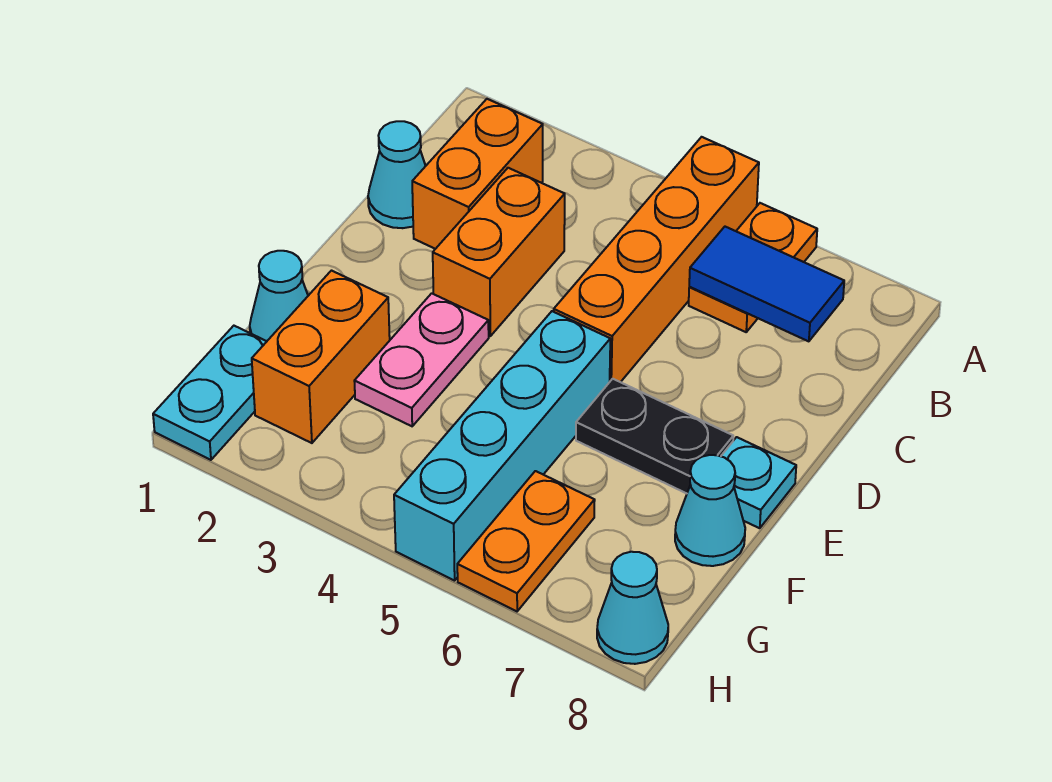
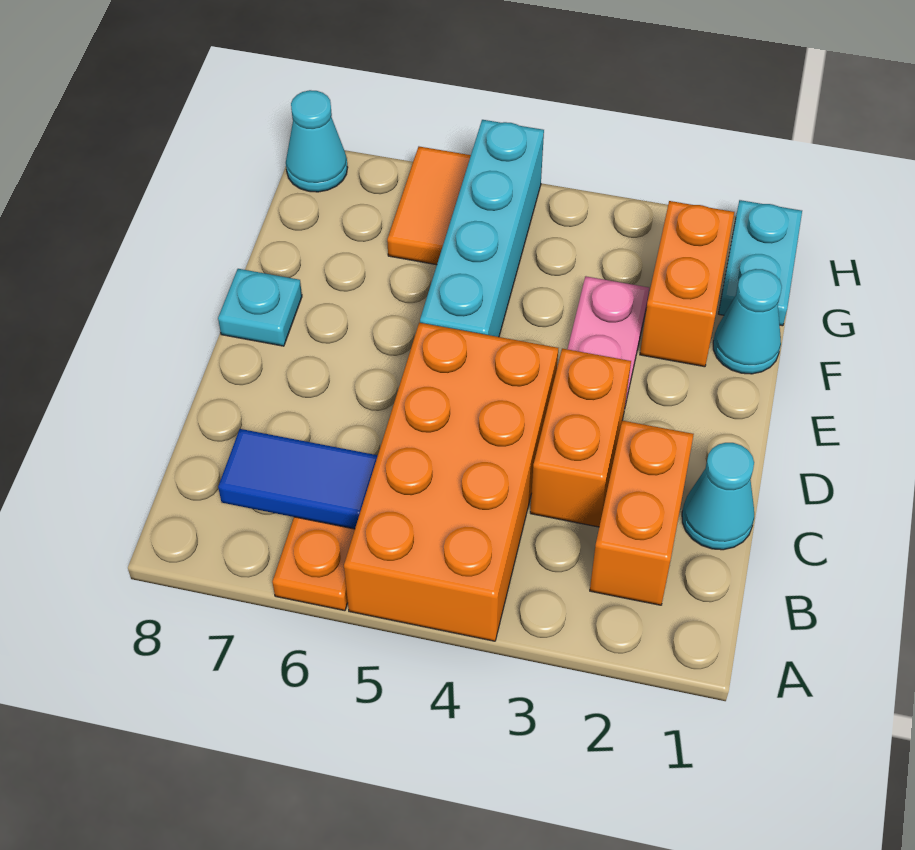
orange brick A5:D5 level 1 -> orange brick A4:D5 level 1
black plate E6:E7 level 1 -> none
cyan cone F8 level 1 -> none
orange plate G6:H6 level 1 -> orange tile G6:H6 level 1

